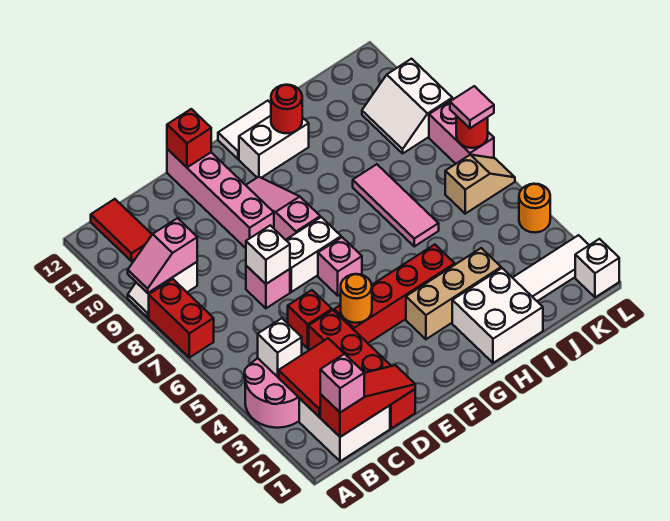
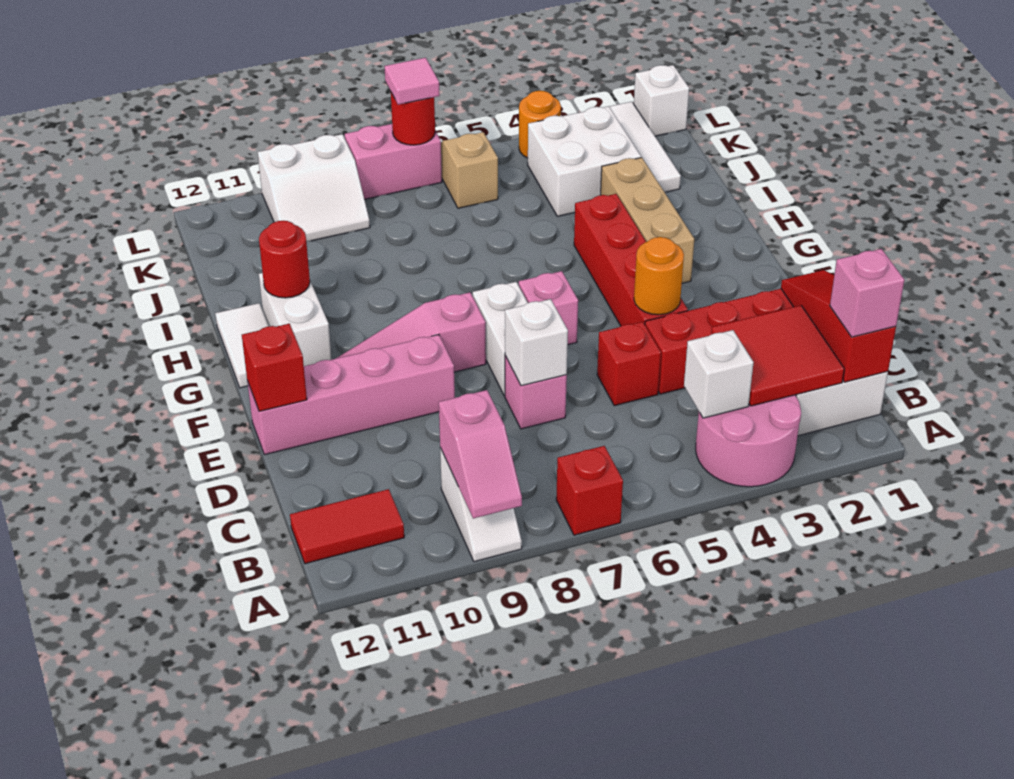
red brick A7:A8 level 1 -> red brick A7 level 1
white brick H1:I2 level 1 -> white brick J3:K4 level 1
pink tile I6:I8 level 1 -> none

